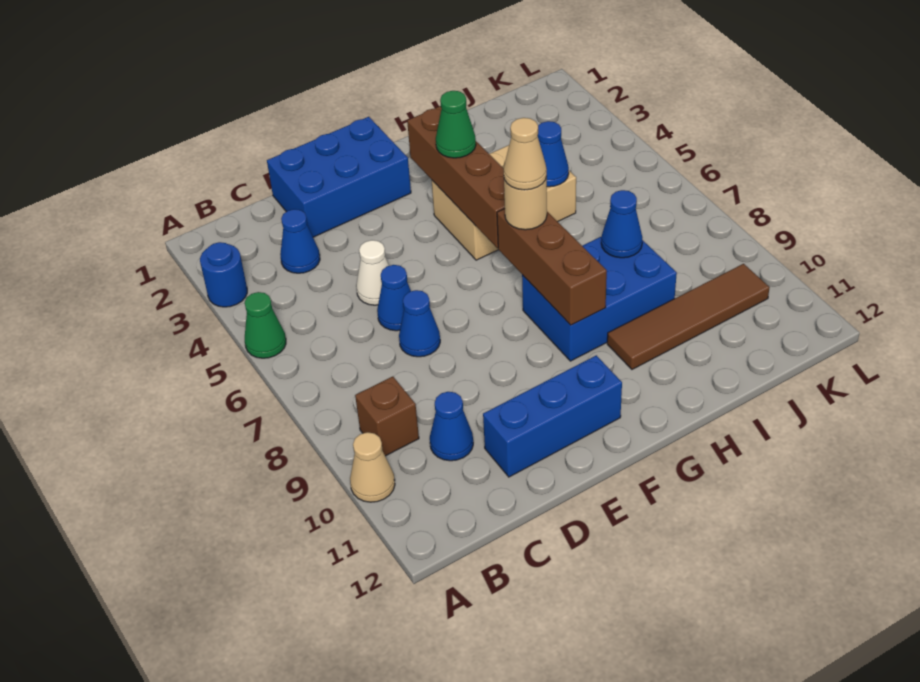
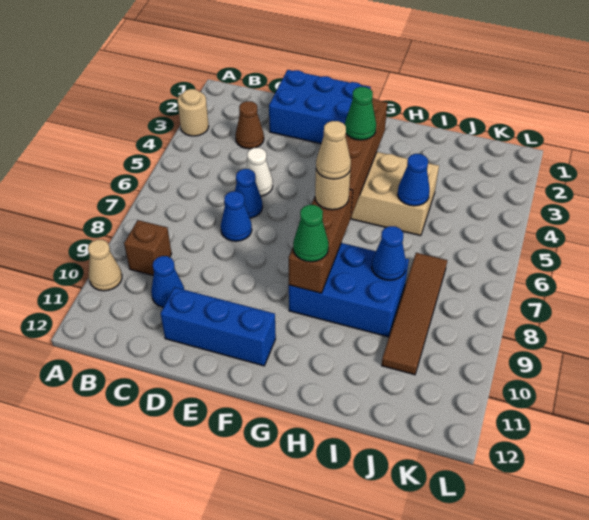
blue round brick A3 level 1 -> tan round brick A3 level 1
green cone A5 level 1 -> green cone G9 level 3
blue cone C3 level 1 -> brown cone C3 level 1
brown tile H10:K10 level 1 -> brown tile J7:J10 level 1

